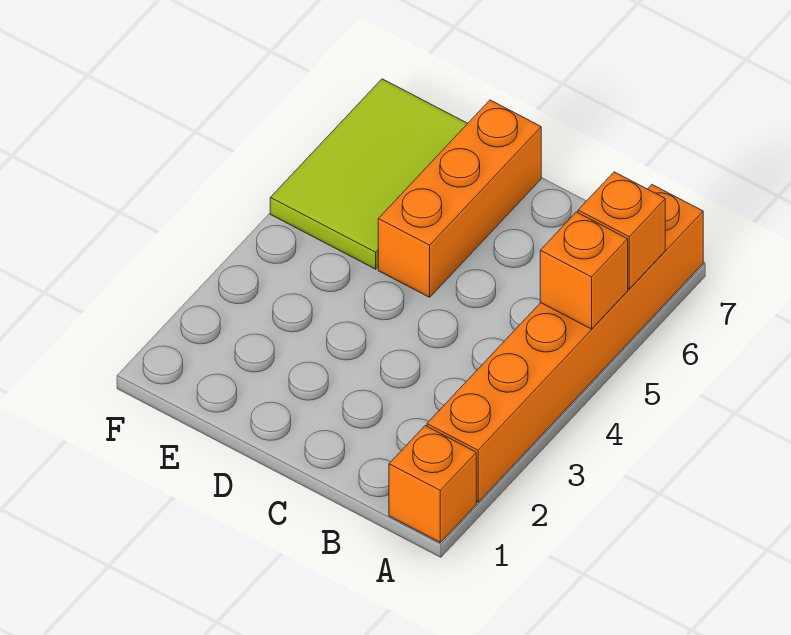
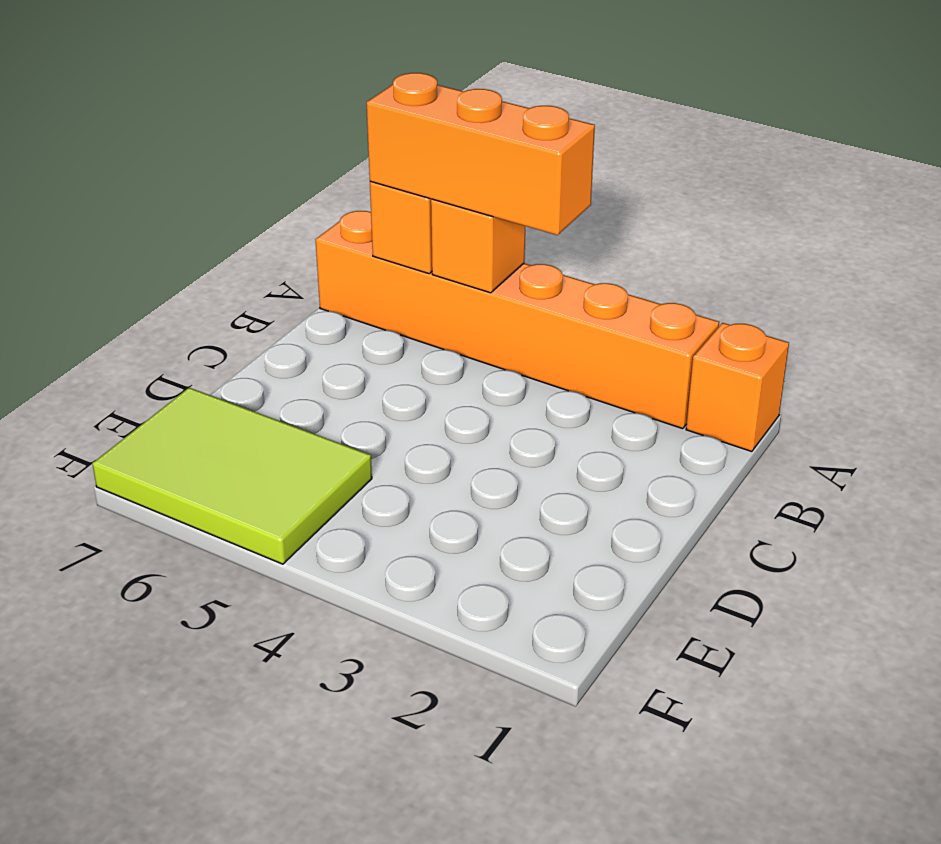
orange brick D5:D7 level 1 -> orange brick A4:A6 level 3

